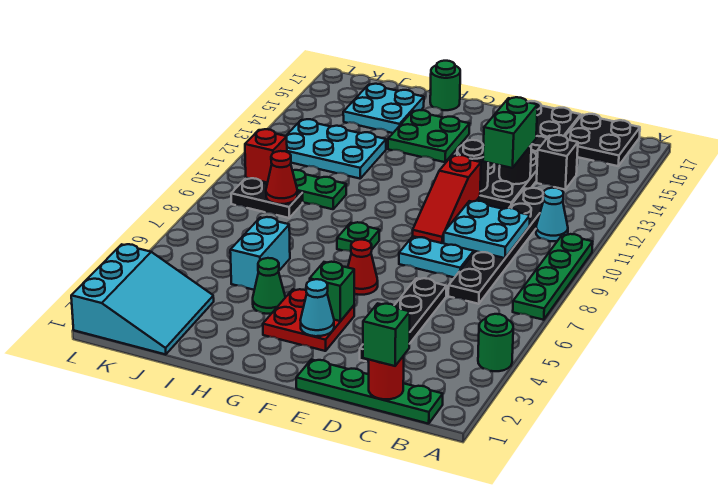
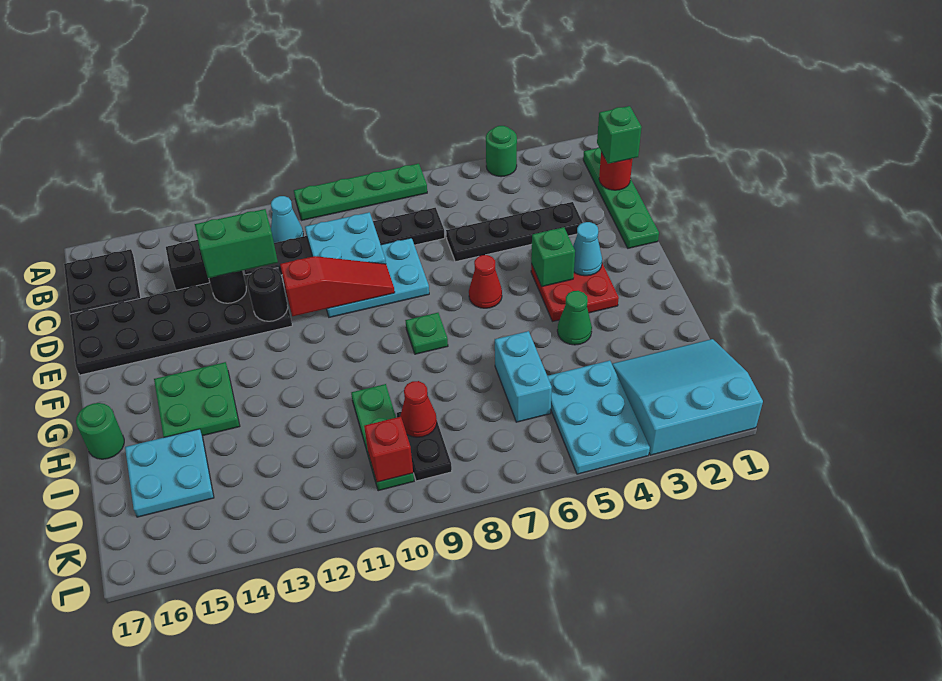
cyan brick I5:I6 level 1 -> cyan brick I6:J6 level 1
cyan plate I12:K13 level 1 -> cyan plate J4:L5 level 1

